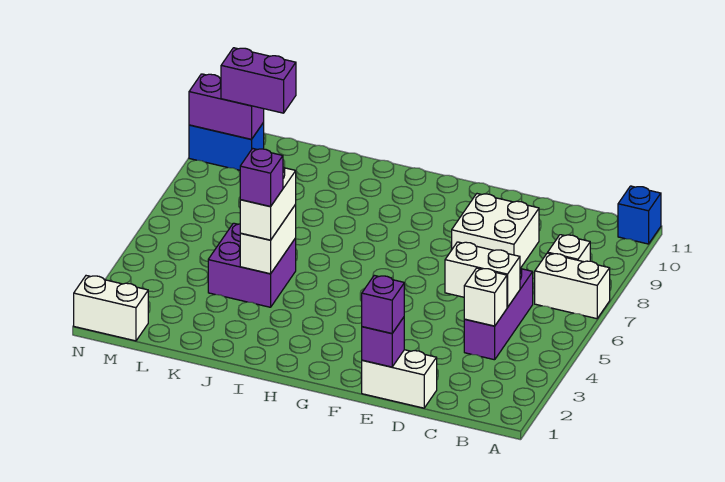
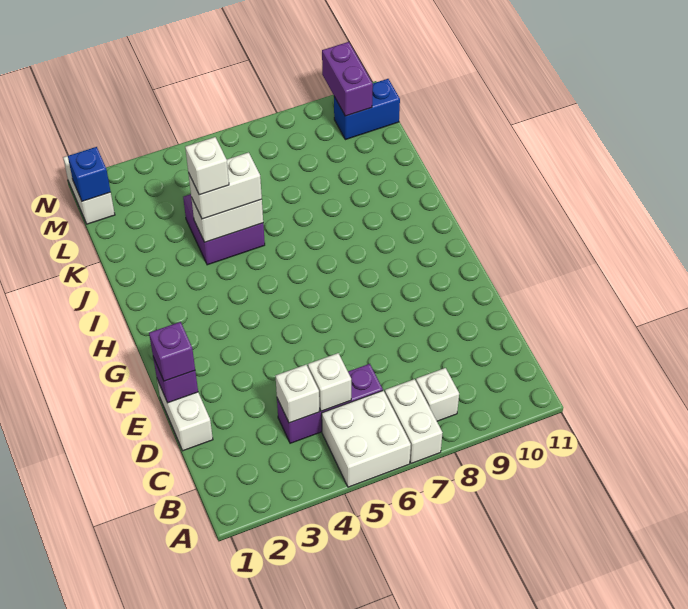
blue brick A11 level 1 -> blue brick M1 level 2
white brick C5:D5 level 2 -> white brick C5 level 2
white brick D8:E9 level 1 -> white brick A5:B6 level 1
purple brick J4 level 4 -> white brick J4 level 4
purple brick L10:M10 level 3 -> none
blue brick M10:N10 level 1 -> blue brick M10:M11 level 1

